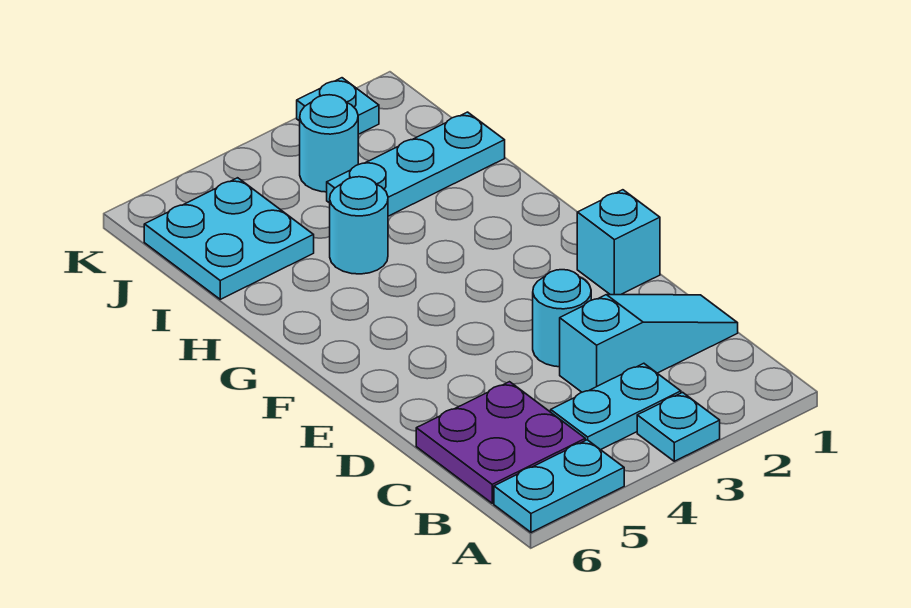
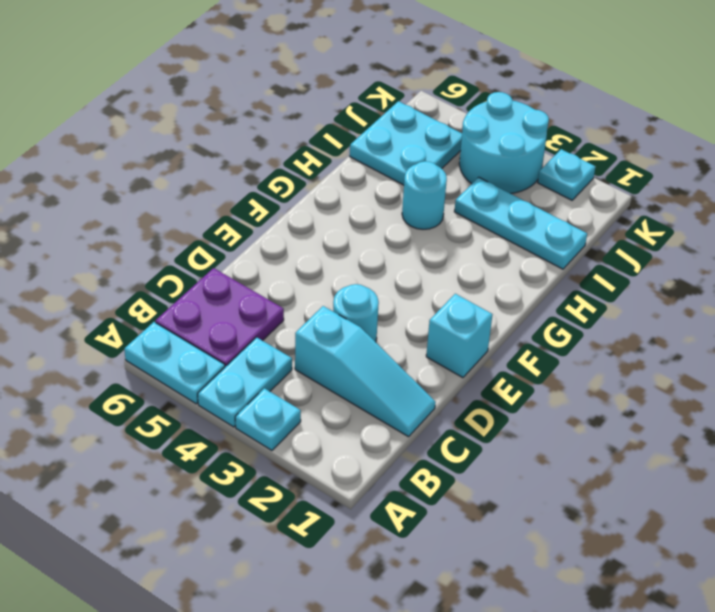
cyan plate B3:B4 level 1 -> cyan plate A4:B4 level 1
cyan round brick J3 level 1 -> cyan round brick J3:K4 level 1

